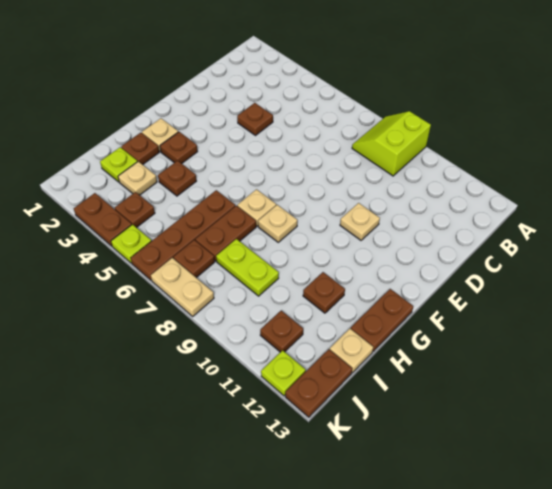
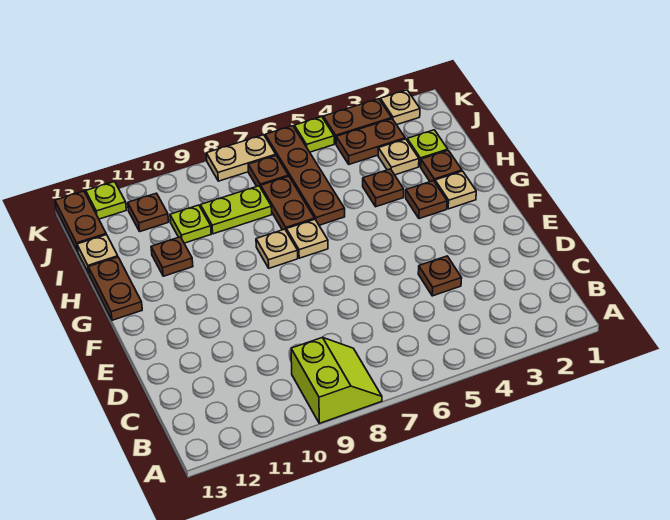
tan plate E10 level 1 -> tan plate K2 level 1
none -> lime plate I10 level 1
brown plate J4 level 1 -> brown plate J3:J4 level 1

